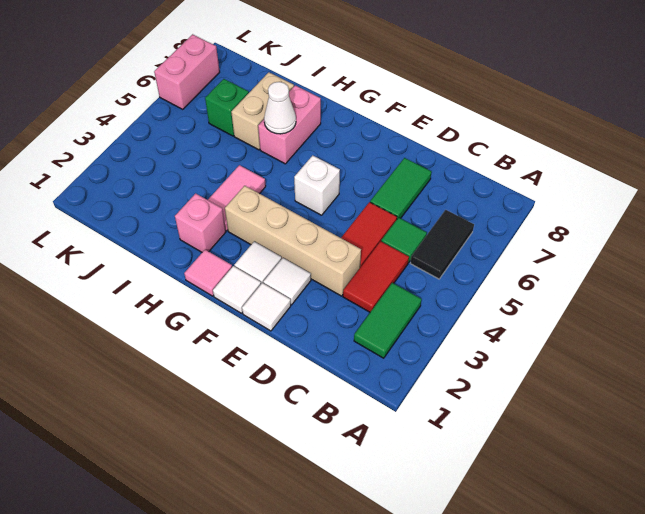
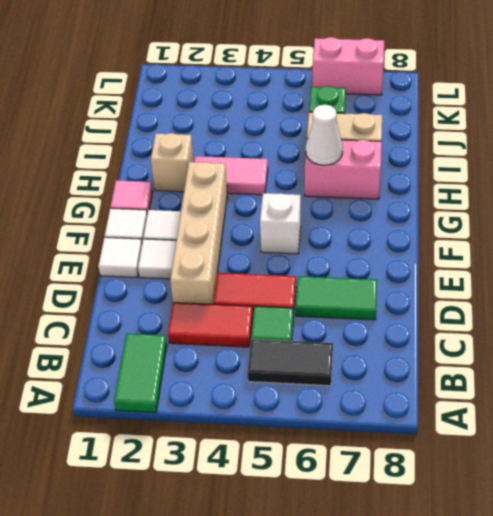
green tile B2:B3 level 1 -> green tile A2:B2 level 1
pink brick H2 level 1 -> tan brick H2 level 1

